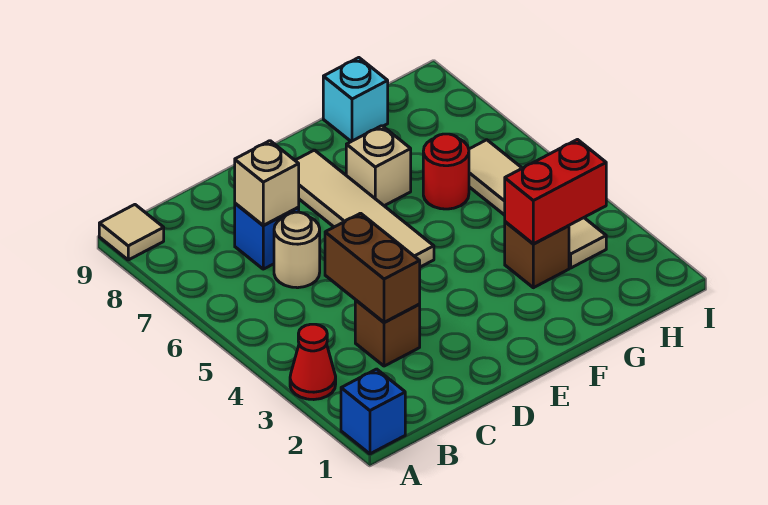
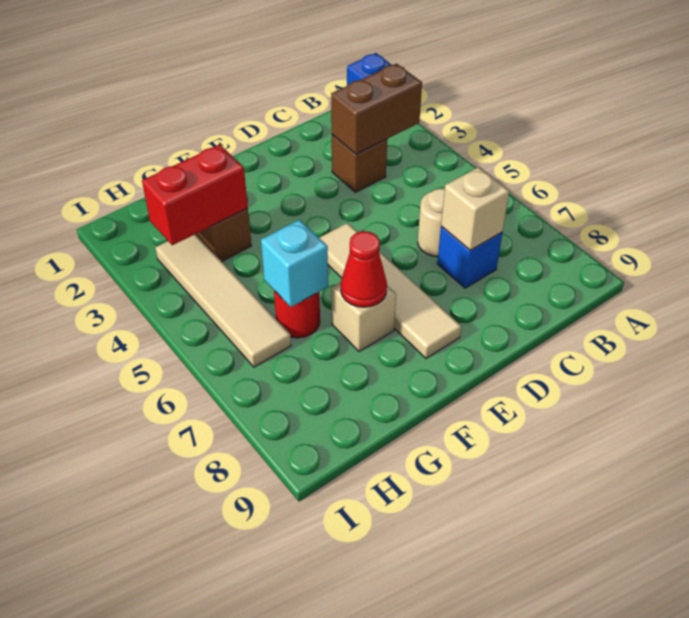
red cone A3 level 1 -> red cone F7 level 2
tan tile A9 level 1 -> none
brown brick C3:C4 level 2 -> brown brick B3:C3 level 2
cyan brick G9 level 1 -> cyan brick G6 level 2

